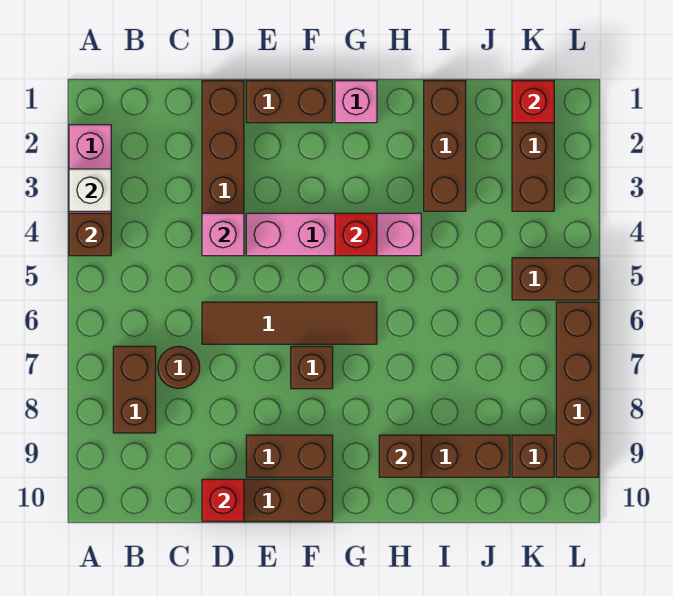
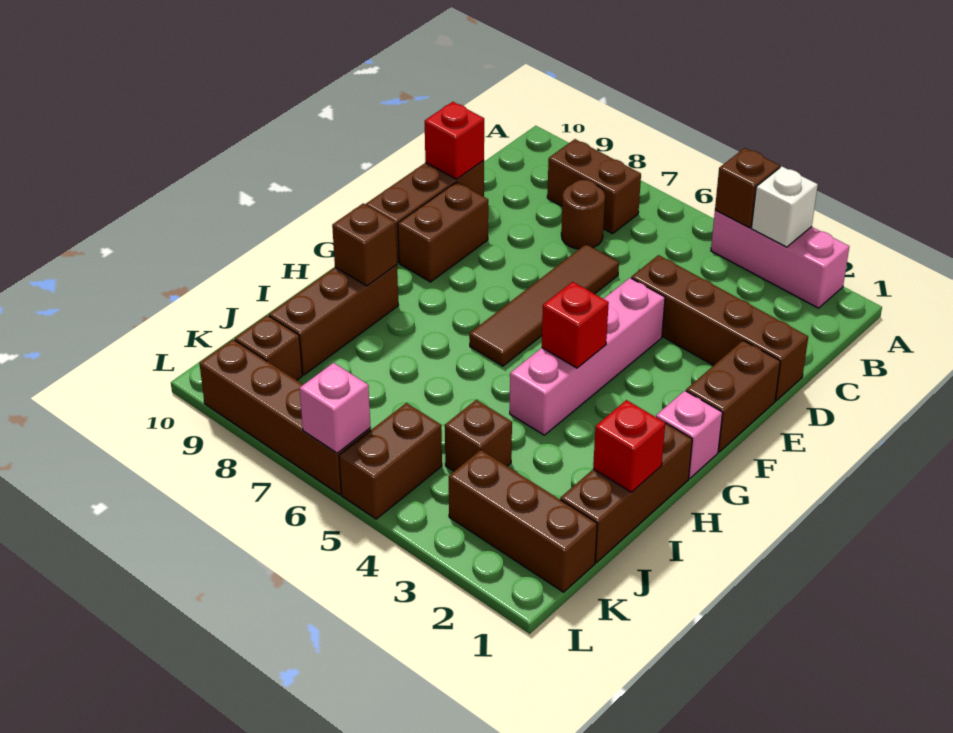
pink brick D4 level 2 -> pink brick L6 level 2
brown brick F7 level 1 -> brown brick J4 level 1
brown brick I1:I3 level 1 -> brown brick H1:J1 level 1
red brick K1 level 2 -> red brick I1 level 2

